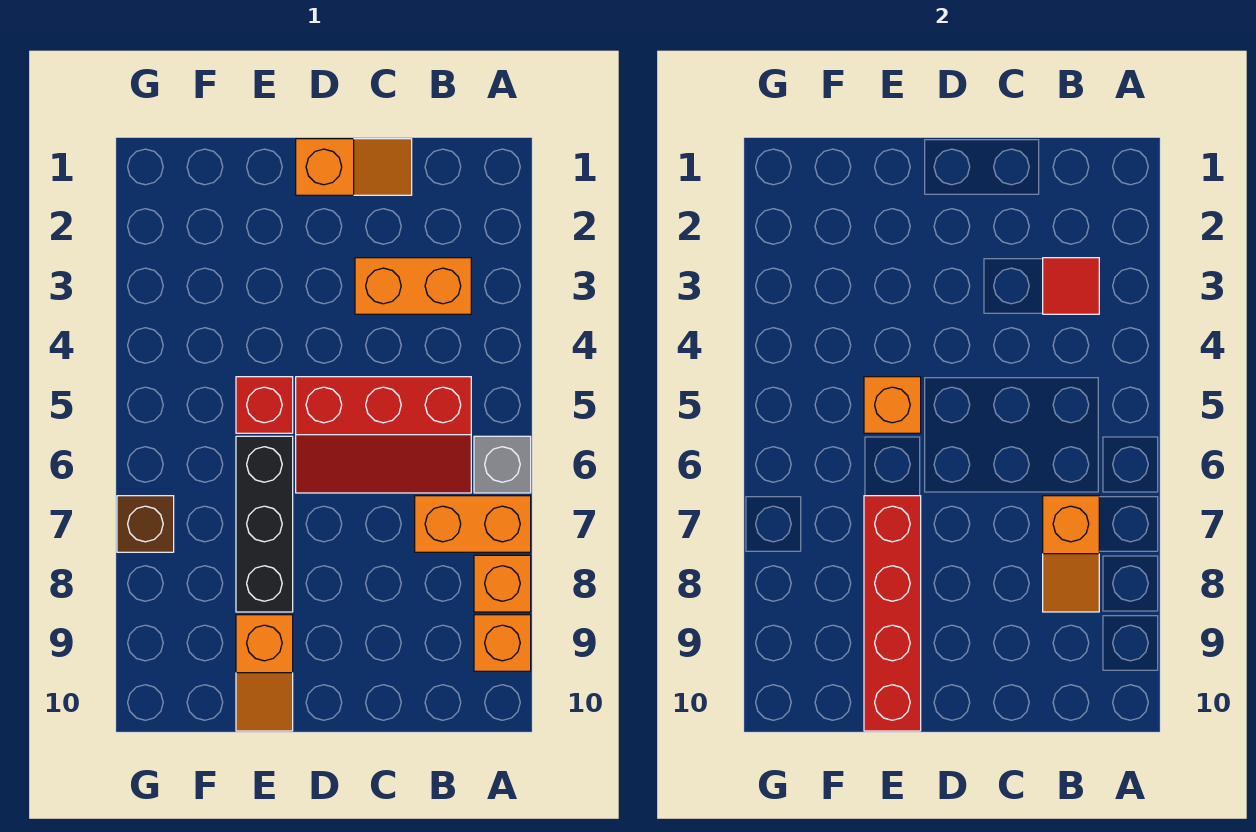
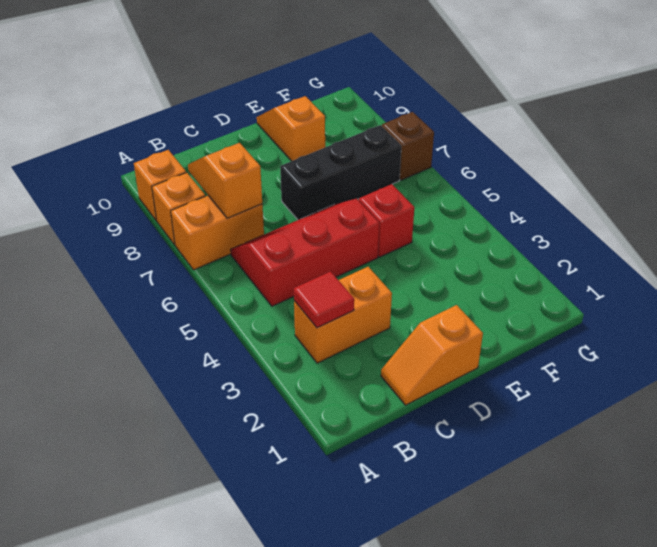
grey brick A6 level 1 -> none
orange brick E5 level 2 -> none
black brick E6:E8 level 1 -> black brick D7:F7 level 1
red brick E7:E10 level 2 -> none

